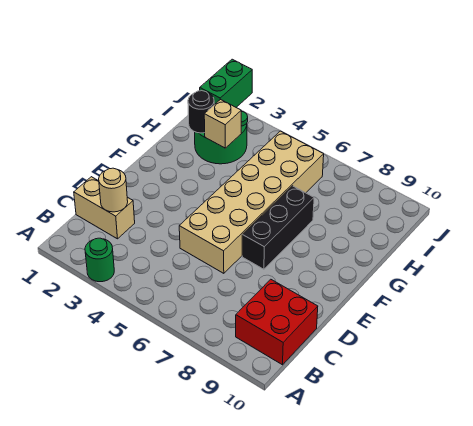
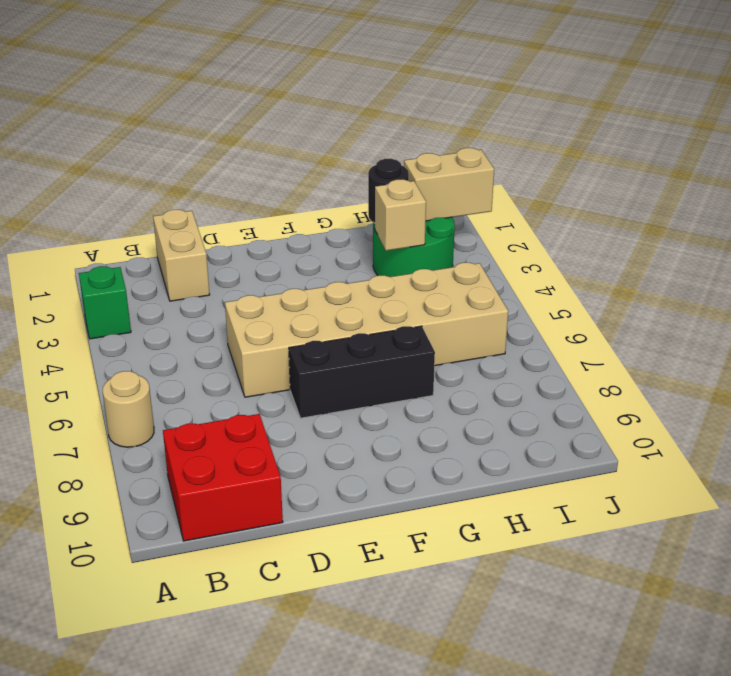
green round brick A3 level 1 -> green brick A3 level 1
tan round brick C2 level 2 -> tan round brick A7 level 1
green brick I2:J2 level 2 -> tan brick I2:J2 level 2

